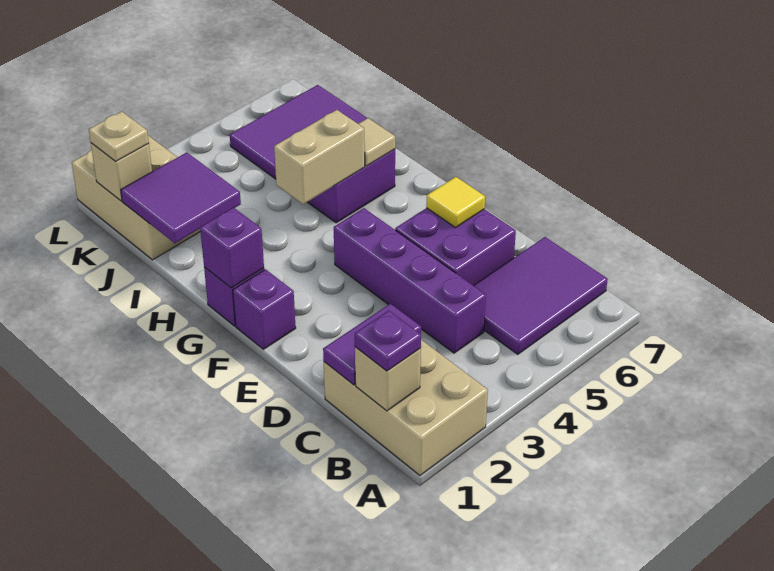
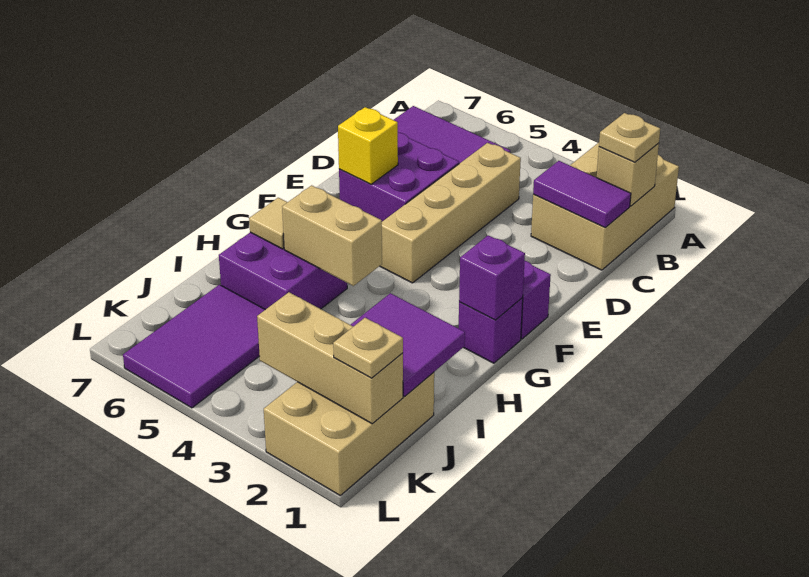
purple plate B1 level 3 -> tan plate B1 level 3
purple brick C4:F4 level 1 -> tan brick C4:F4 level 1
yellow tile E6 level 2 -> yellow brick E6 level 2
purple tile J5:K7 level 1 -> purple tile J5:L6 level 1
tan brick K1 level 2 -> tan brick K1:K3 level 2

